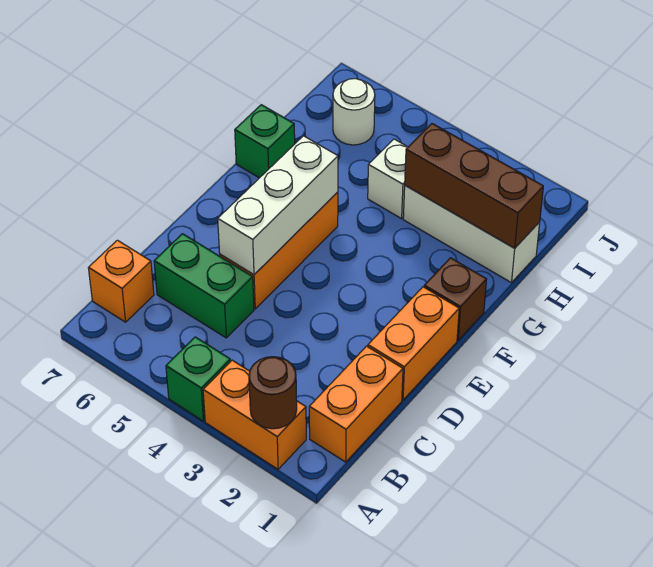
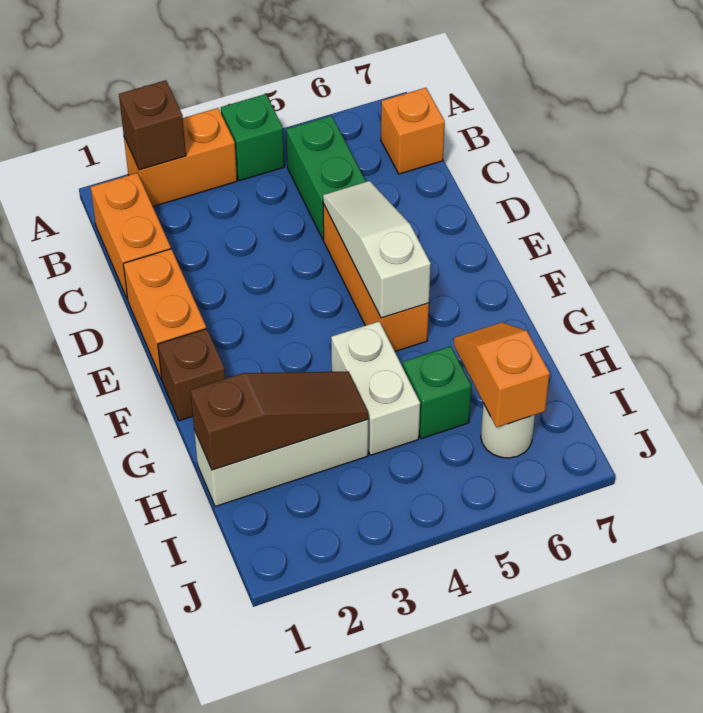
brown round brick A2 level 2 -> brown brick A2 level 2
green brick C5:C6 level 1 -> green brick B5:C5 level 1
white brick D5:F5 level 2 -> white slope D5:F5 level 2 top F
green brick G7 level 1 -> green brick H5 level 1
brown brick H1:H3 level 2 -> brown slope H1:H3 level 2 top 1
white brick H4 level 1 -> white brick G4:H4 level 1
none -> orange slope H6:I6 level 2 top I

